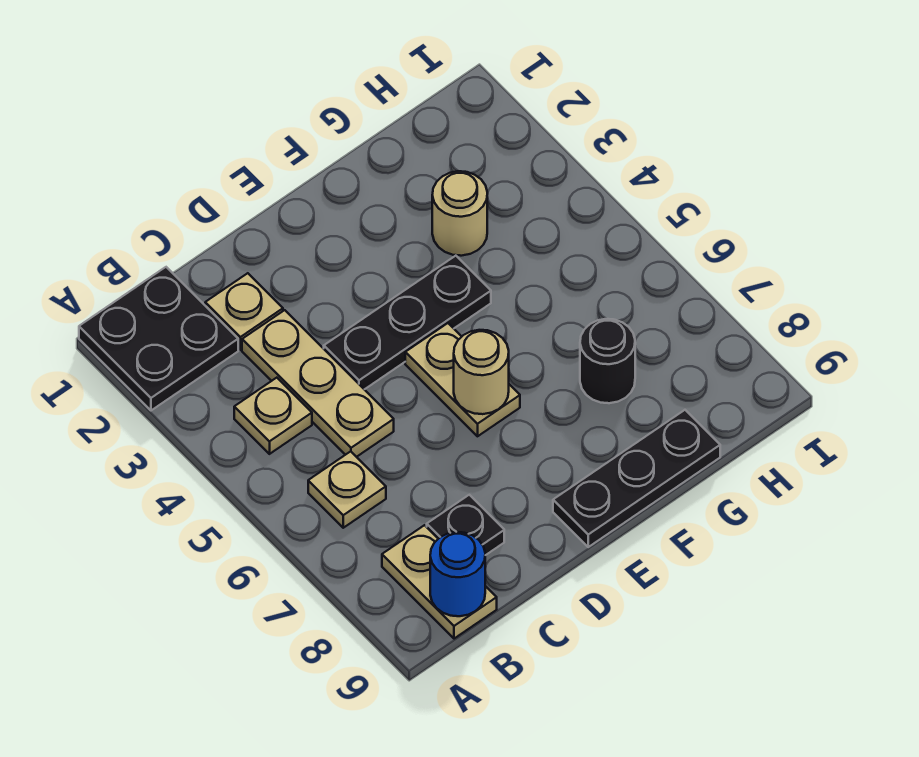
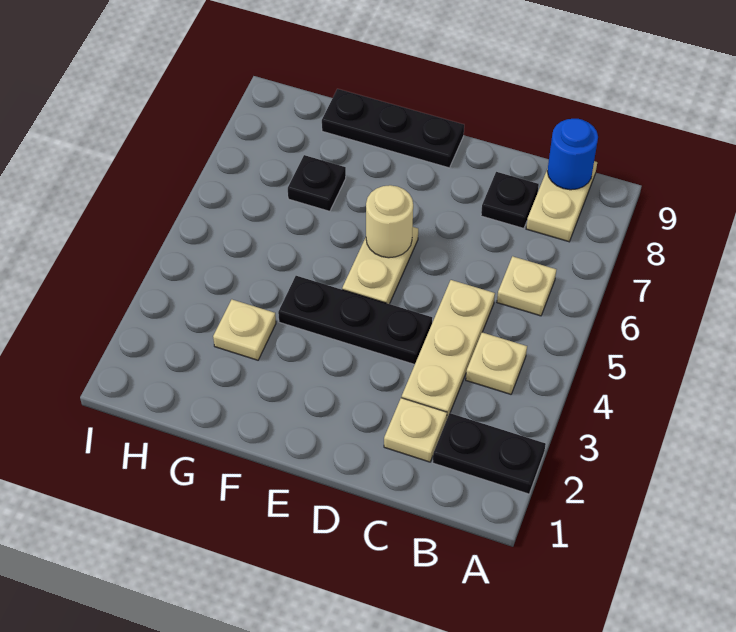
black plate A1:B2 level 1 -> black plate A2:B2 level 1
tan round brick G3 level 1 -> tan plate G3 level 1
black round brick G7 level 1 -> black plate G7 level 1

